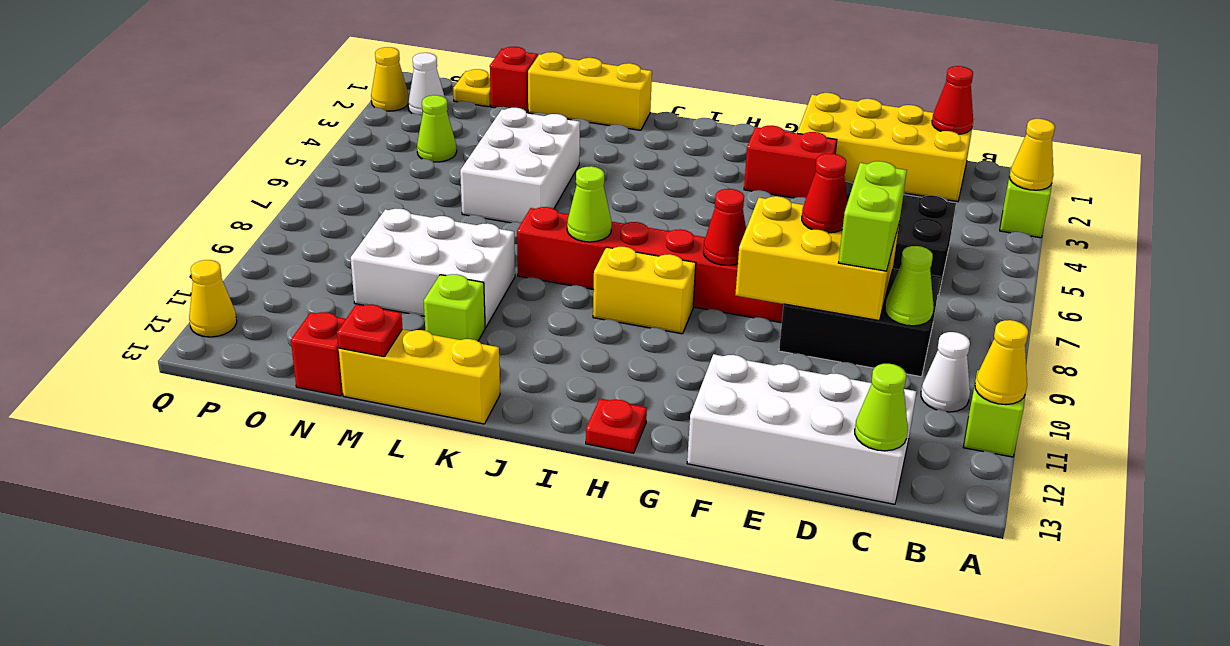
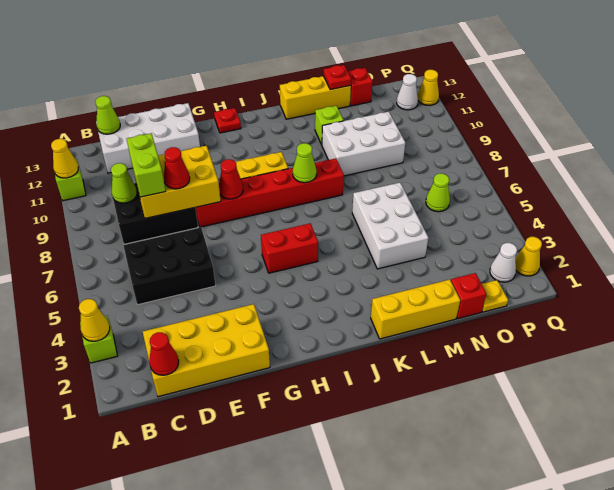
white cone B10 level 1 -> white cone P12 level 1
red brick F3:G3 level 1 -> red brick H5:I5 level 1
lime cone O4 level 1 -> lime cone O6 level 1

